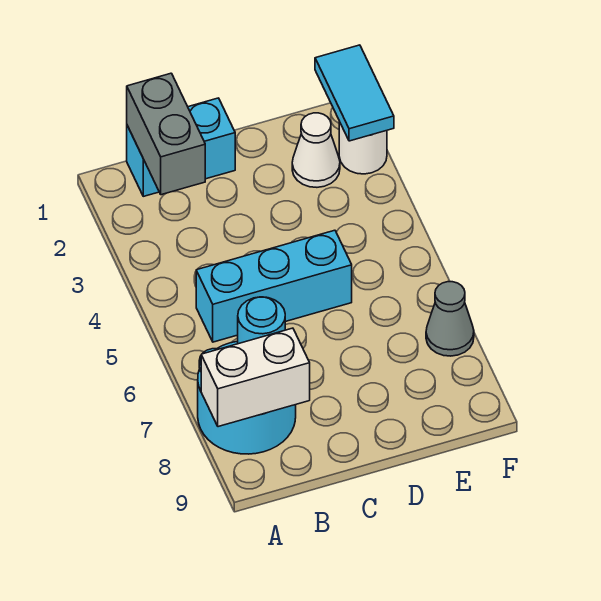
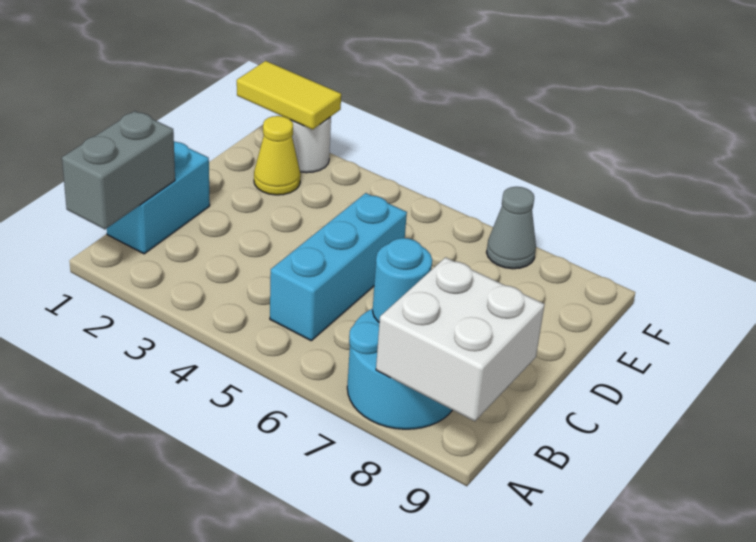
white brick A8:B8 level 2 -> white brick A8:B9 level 2
grey brick B1:B2 level 2 -> grey brick A1:B1 level 2
white cone E2 level 1 -> yellow cone E2 level 1
cyan tile F1:F2 level 2 -> yellow tile F1:F2 level 2

